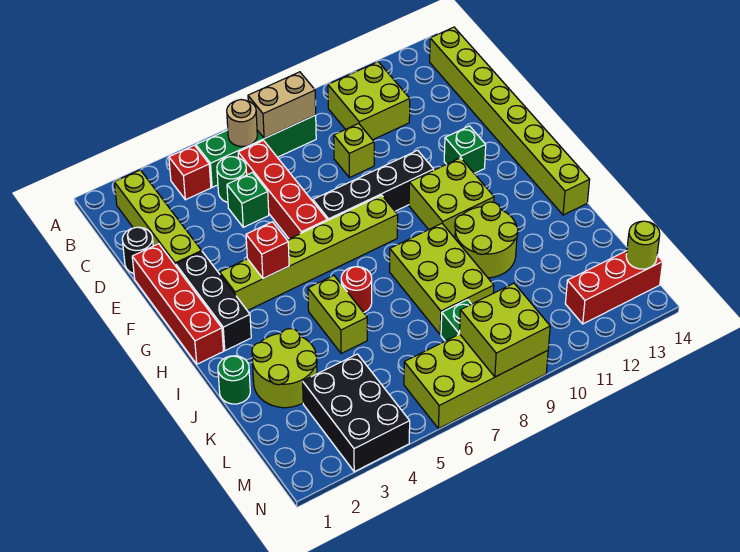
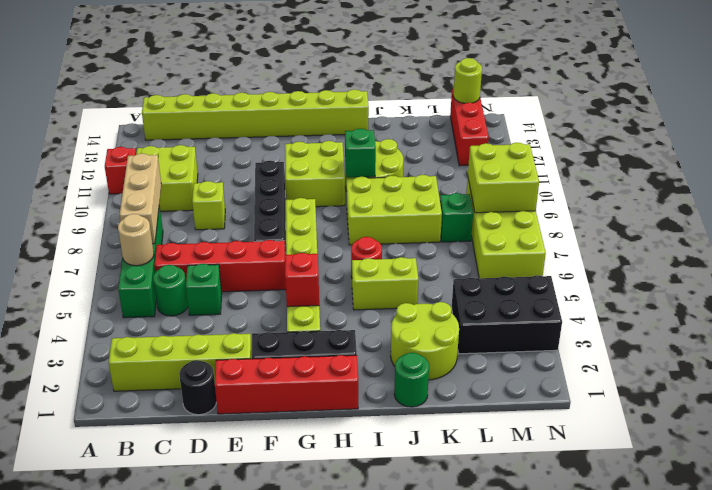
red brick B4 level 1 -> red brick A11 level 1
tan brick B7:B8 level 2 -> tan brick B7:B9 level 2
green brick F12 level 1 -> green brick I10 level 2

